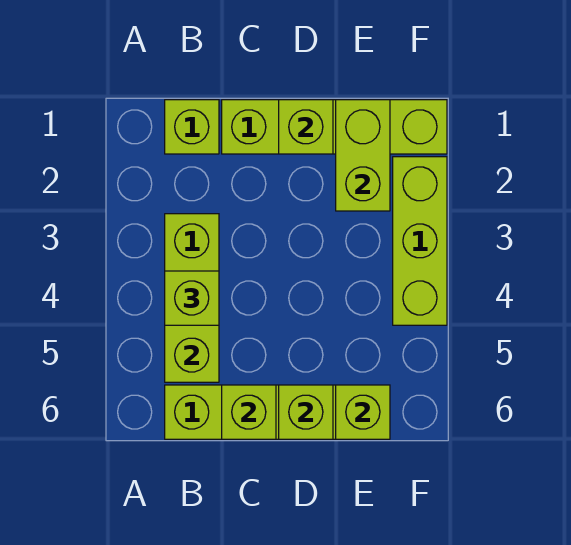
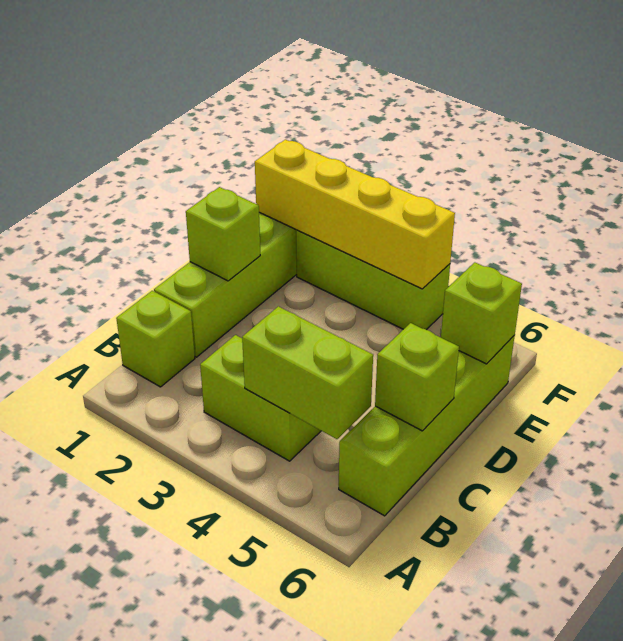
lime brick B4 level 3 -> none
lime brick D6 level 2 -> none
lime brick E1:E2 level 2 -> none
none -> yellow brick F1:F4 level 2

